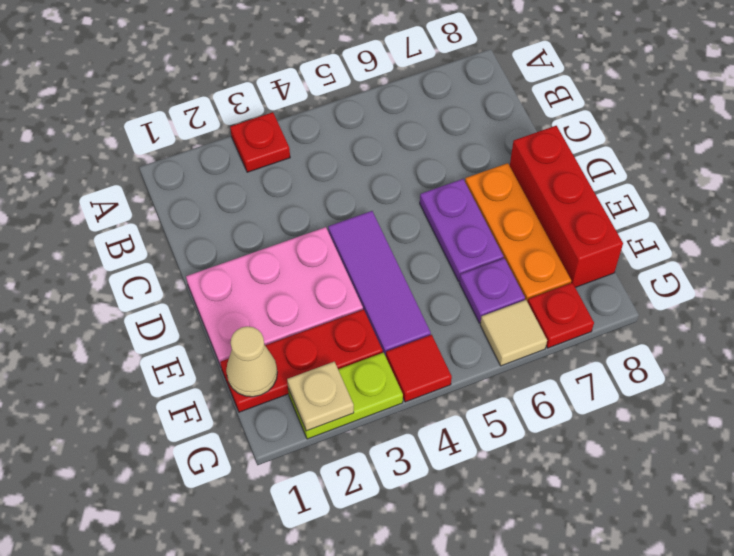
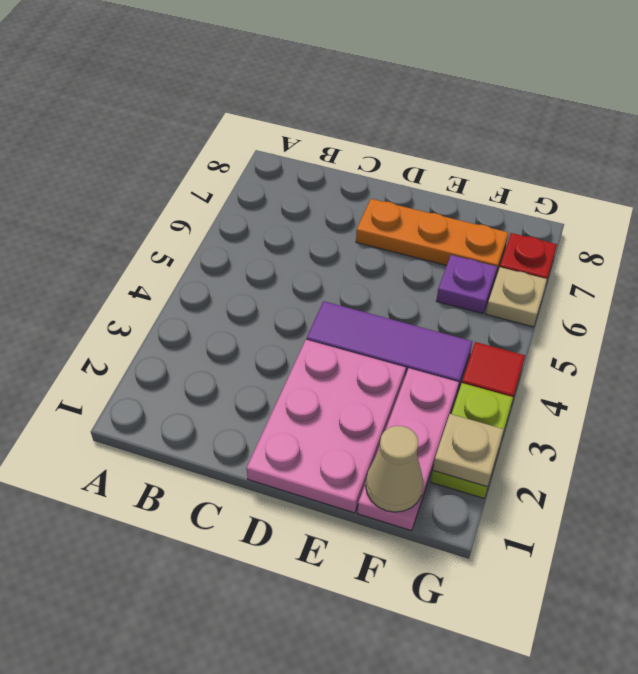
red plate A3 level 1 -> none
purple plate D6:E6 level 1 -> none
red brick D8:F8 level 1 -> none
red plate F1:F3 level 1 -> pink plate F1:F3 level 1
tan tile G6 level 1 -> tan plate G6 level 1

